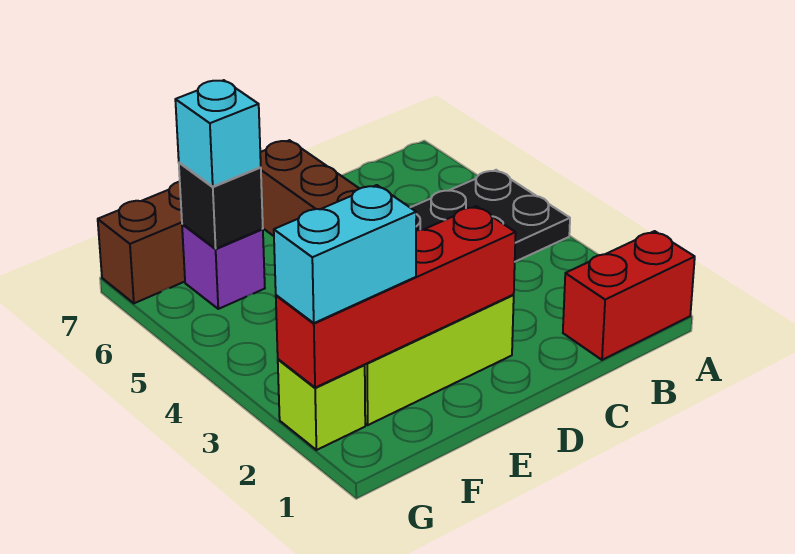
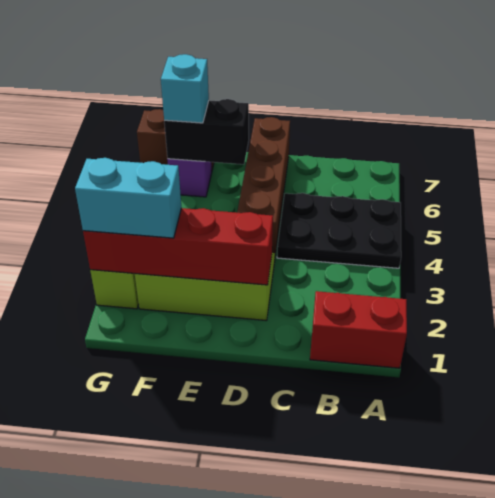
black brick F6 level 2 -> black brick E6:F6 level 2

